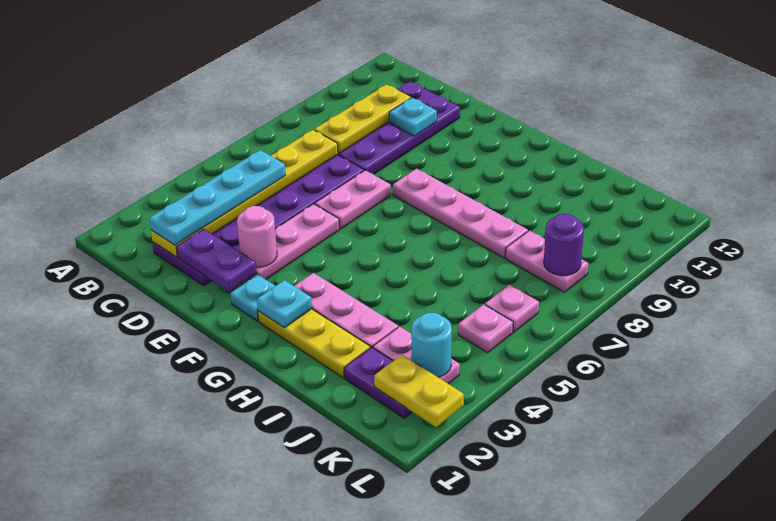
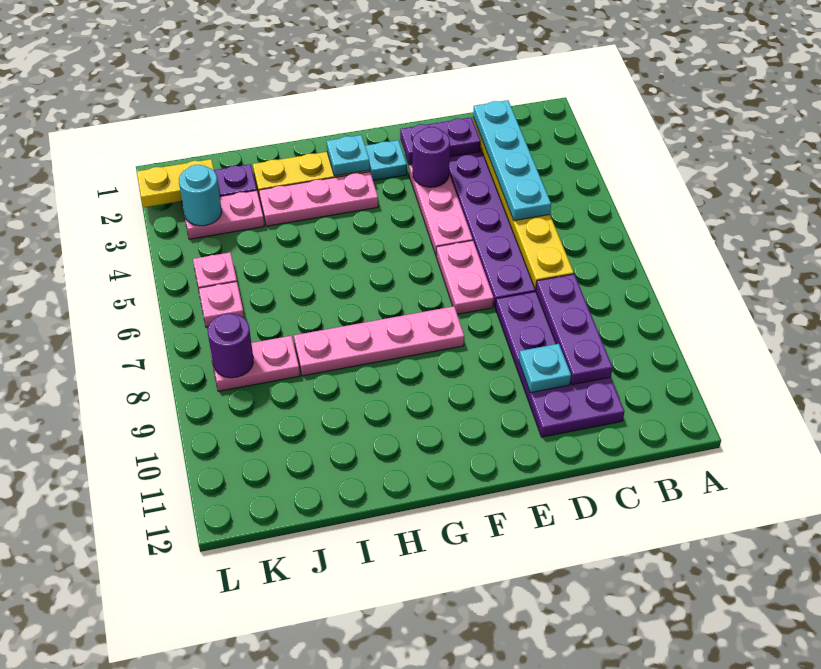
yellow plate C8:C10 level 2 -> purple plate C8:C10 level 2
pink round brick E3 level 2 -> purple round brick E3 level 2

